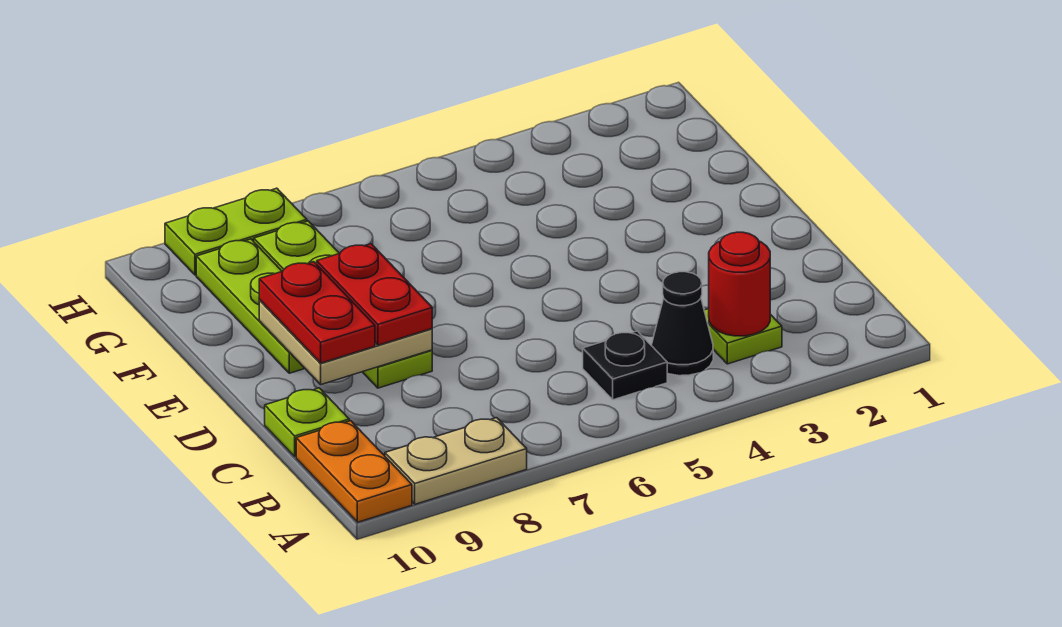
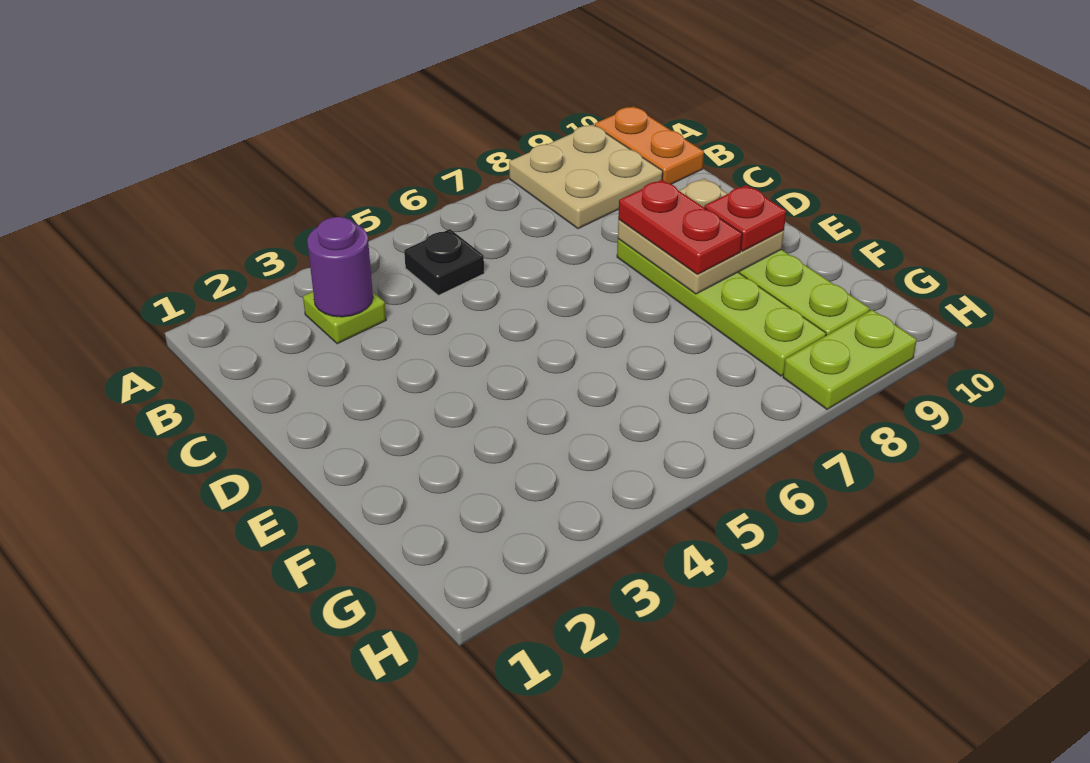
tan plate A8:A9 level 1 -> tan plate A8:B9 level 1
red round brick B3 level 2 -> purple round brick B3 level 2
black cone B4 level 1 -> none
lime plate C10 level 1 -> none
red plate D9:E9 level 3 -> red plate E9 level 3

